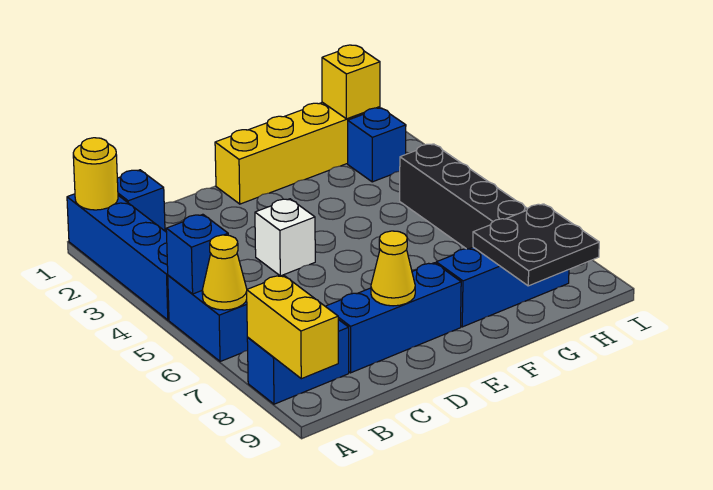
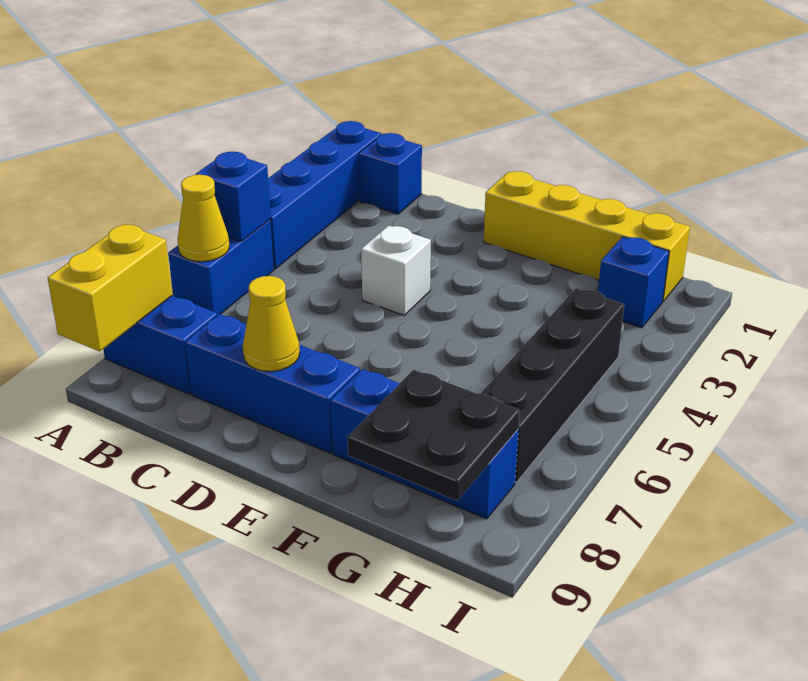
yellow round brick A1 level 2 -> none
yellow brick H1 level 2 -> none

